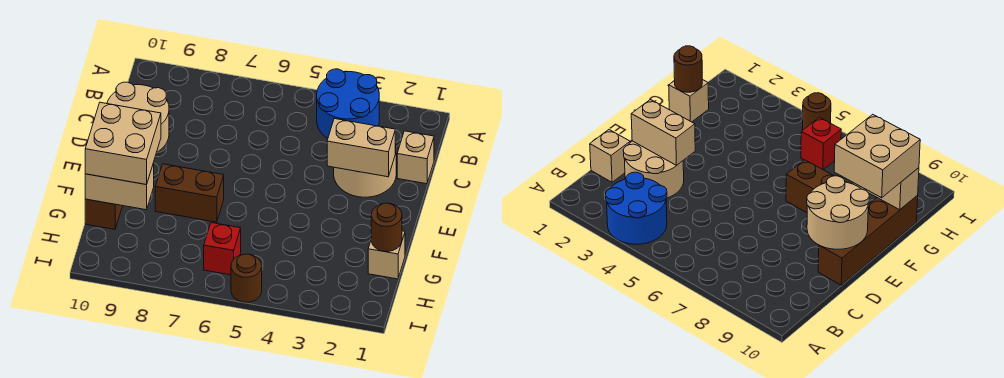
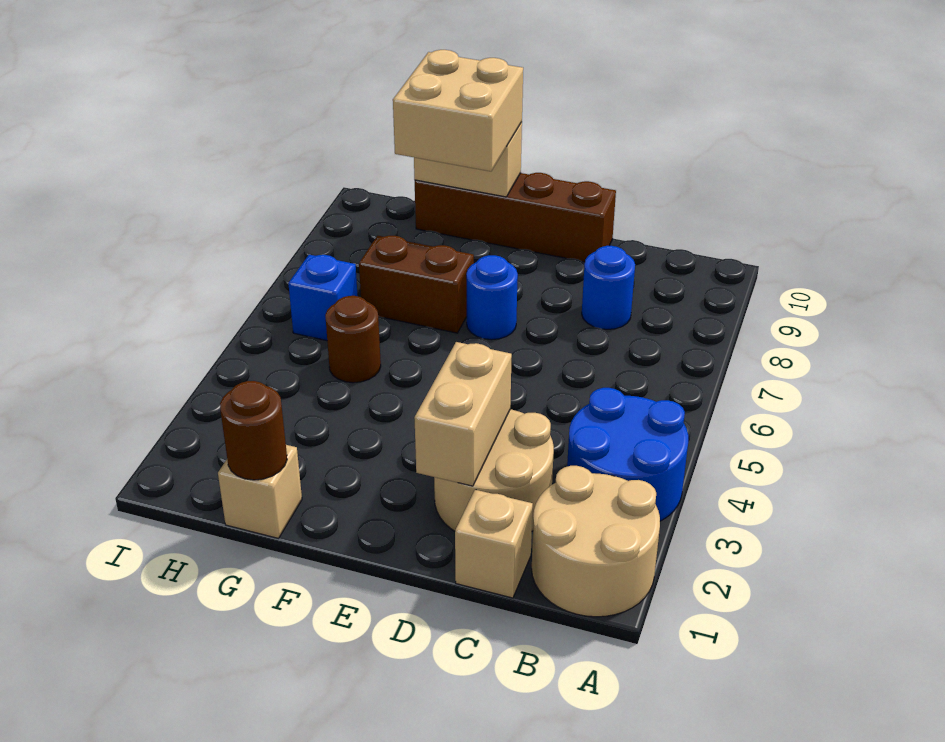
none -> blue round brick C8 level 1
tan round brick D9:E10 level 2 -> tan round brick A1:B2 level 1
none -> blue round brick E7 level 1
brown brick F7:F8 level 1 -> brown brick F7:G7 level 1
tan brick G9:G10 level 2 -> tan brick F10:G10 level 2
red brick H6 level 1 -> blue brick H6 level 1
brown round brick I5 level 1 -> brown round brick G5 level 1

